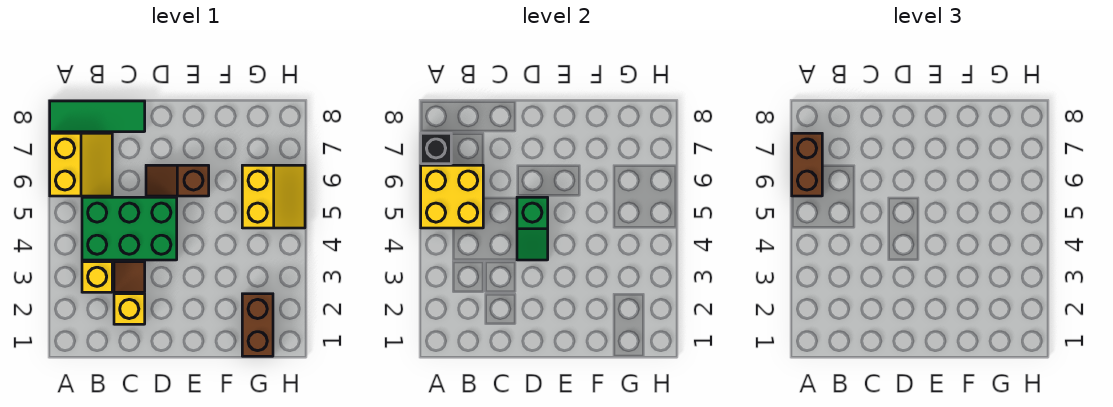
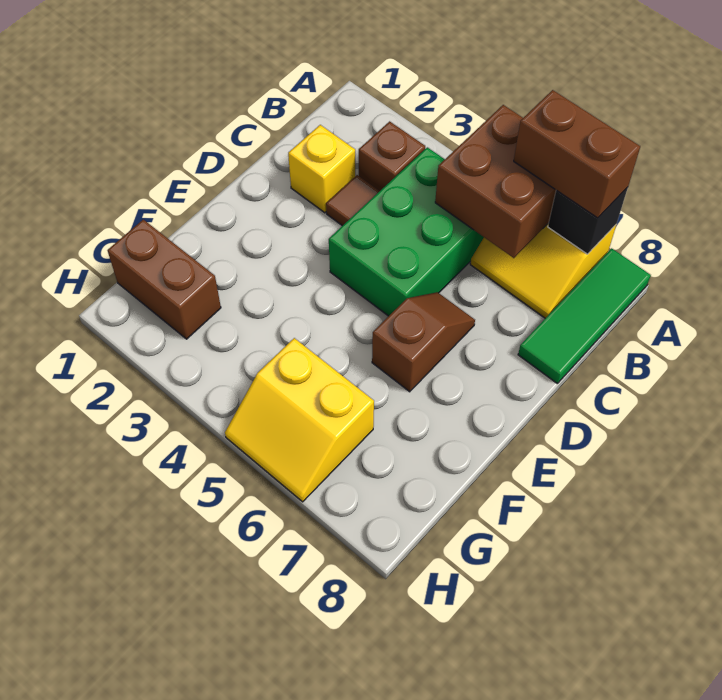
yellow brick A5:B6 level 2 -> brown brick A5:B6 level 2
yellow brick B3 level 1 -> brown brick B3 level 1
green slope D4:D5 level 2 top 5 -> none

